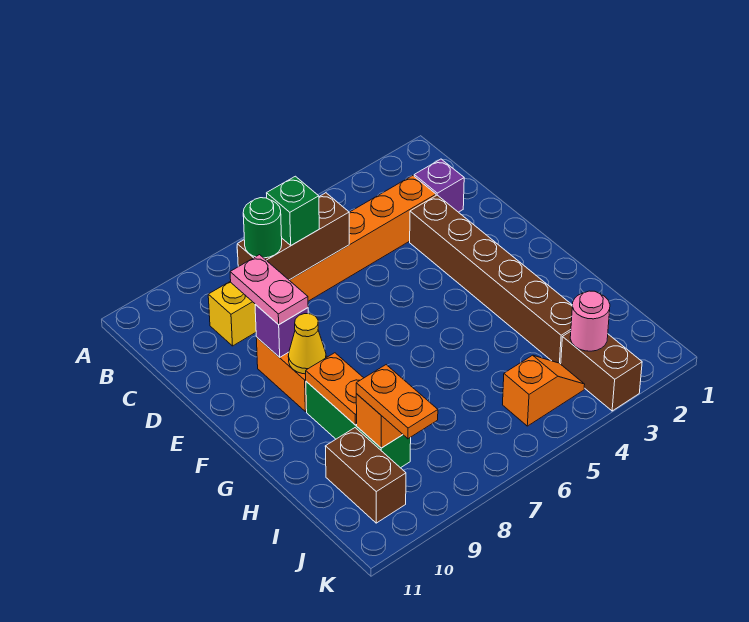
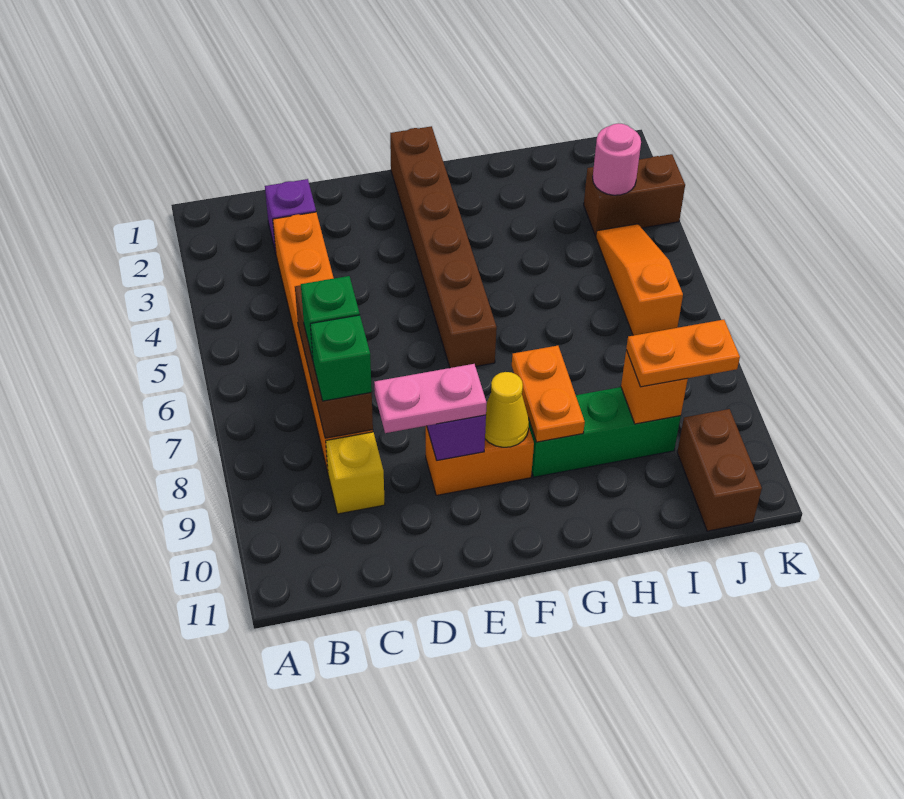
green round brick C8 level 3 -> green brick C8 level 3
brown brick D3:I3 level 1 -> brown brick F1:F6 level 1
orange plate G9:H9 level 2 -> orange plate G8:G9 level 2
brown brick I10:J10 level 1 -> brown brick J10:J11 level 1
orange slope J4:J5 level 1 top 5 -> orange slope J4:J6 level 1 top 6

